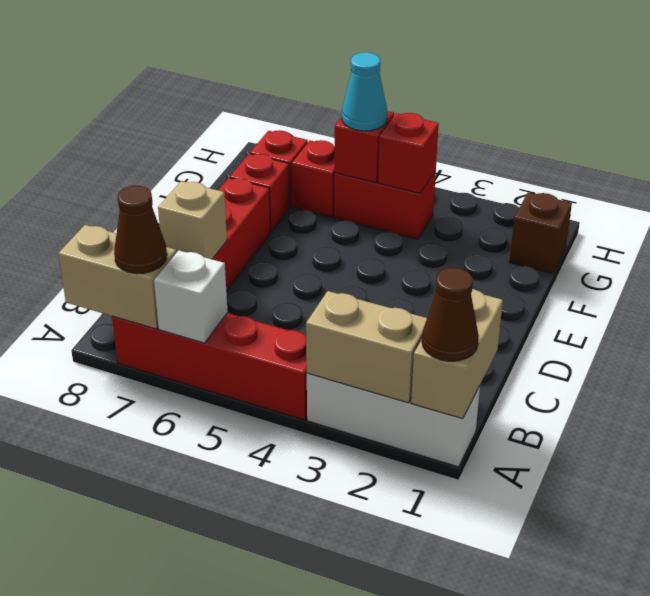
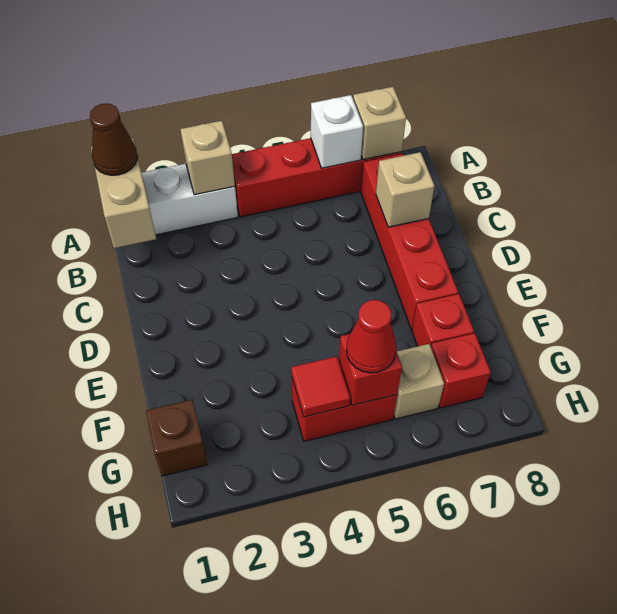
tan brick A2:A3 level 2 -> tan brick A3 level 2
tan brick A7:A8 level 2 -> tan brick A7 level 2
brown cone A7 level 3 -> none
red brick G4 level 2 -> red tile G4 level 2
cyan cone G5 level 3 -> red cone G5 level 3
red brick G6 level 1 -> tan brick G6 level 1

